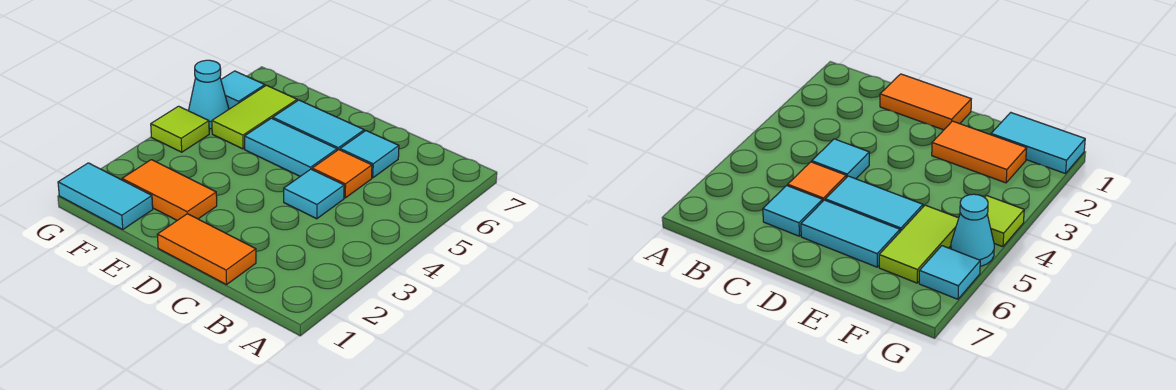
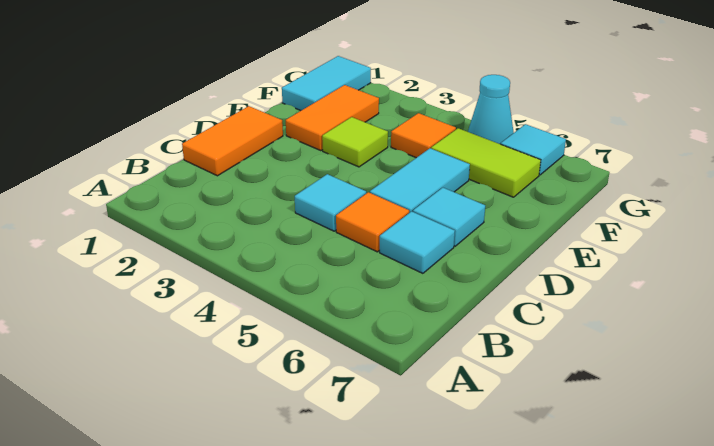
cyan tile D6:E6 level 1 -> cyan tile D6 level 1
none -> orange tile F4 level 1
lime tile G4 level 1 -> lime tile E3 level 1

